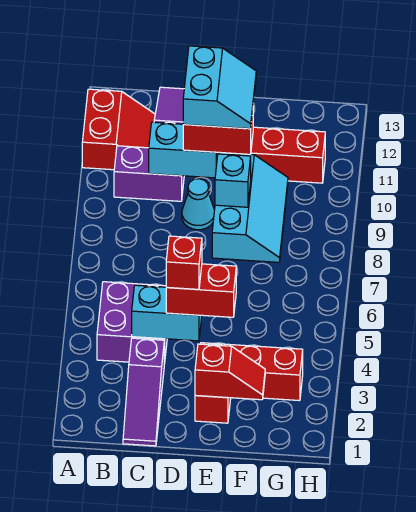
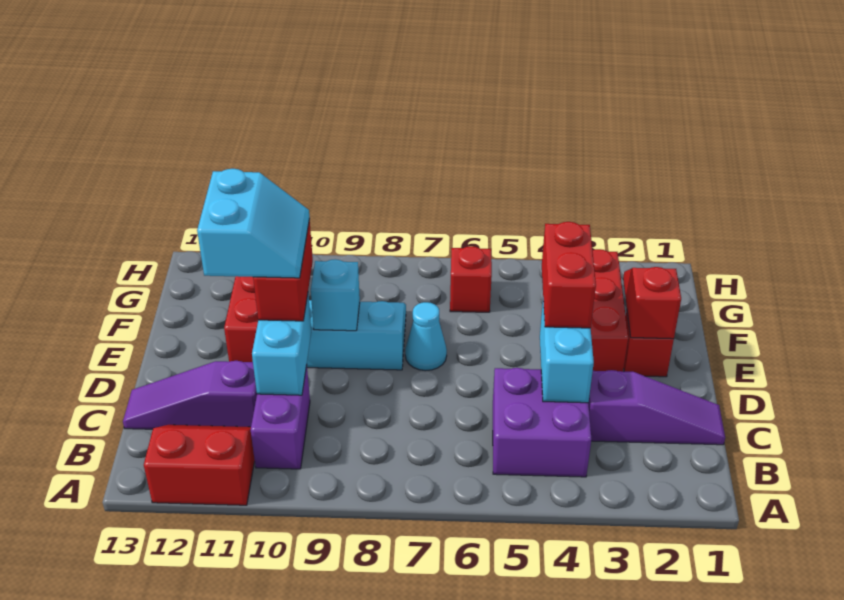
red brick D4 level 4 -> red brick G6 level 1
cyan cone D9 level 1 -> cyan cone E7 level 1
cyan slope D10:E11 level 4 top D -> cyan slope D10:E11 level 4 top 11

